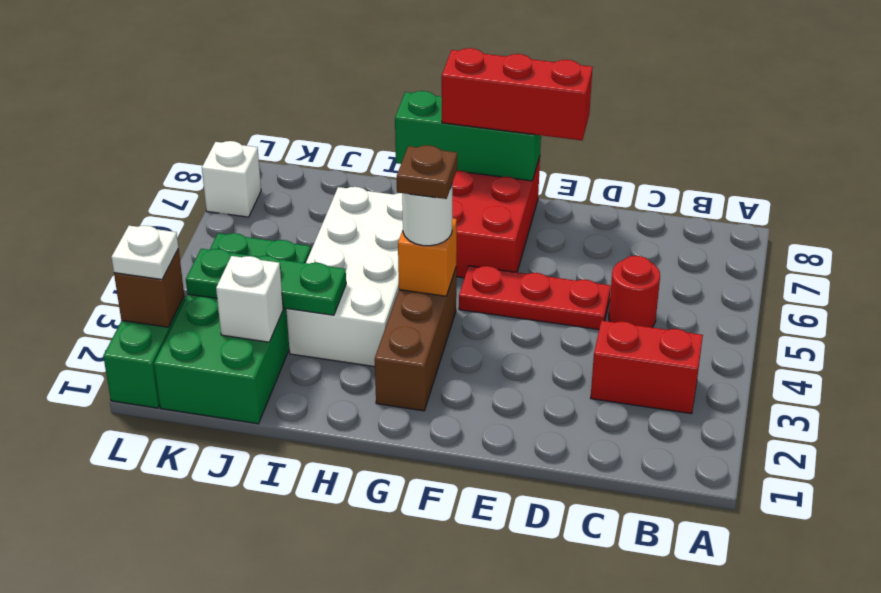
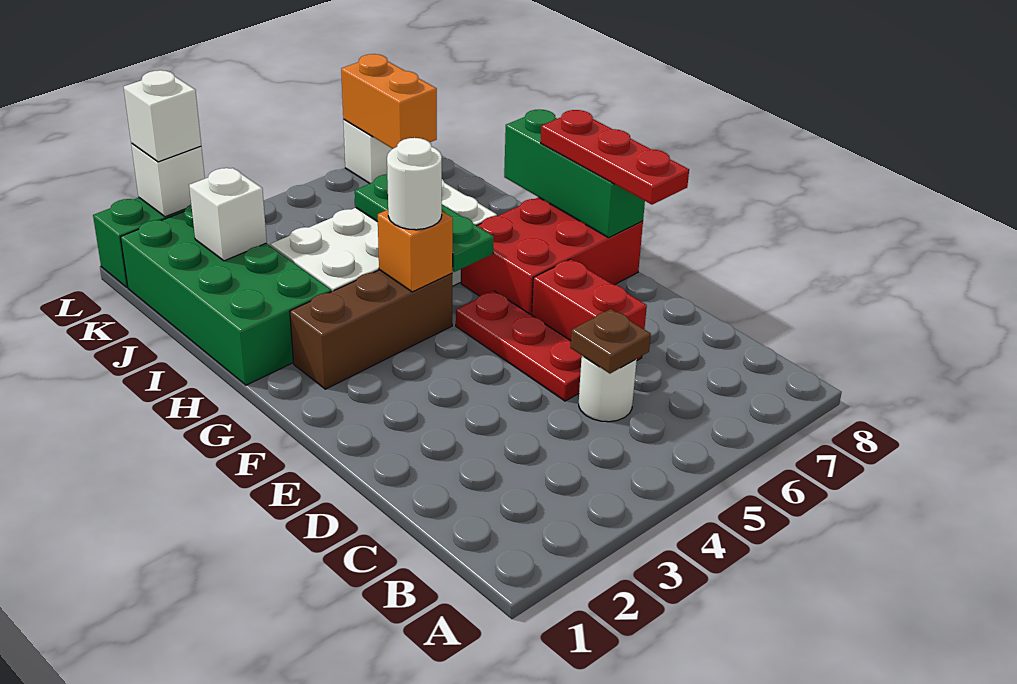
red brick B3:C3 level 1 -> red brick D6:E6 level 1
red round brick C5 level 1 -> white round brick C5 level 1
red brick E8:G8 level 3 -> red plate E8:G8 level 3
brown plate G4 level 4 -> brown plate C5 level 2
green plate I3:K3 level 2 -> green plate G5:I5 level 2
green brick J1:K4 level 1 -> green brick H1:K2 level 1
none -> orange brick K7:L7 level 2
brown brick L2 level 2 -> white brick L2 level 2
white plate L2 level 3 -> white brick L2 level 3

